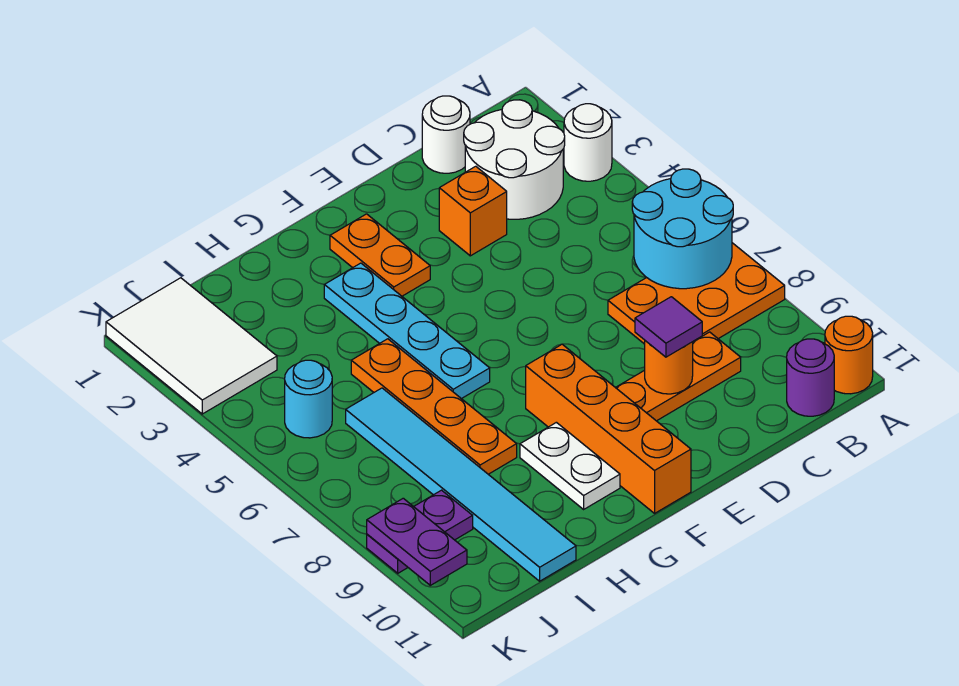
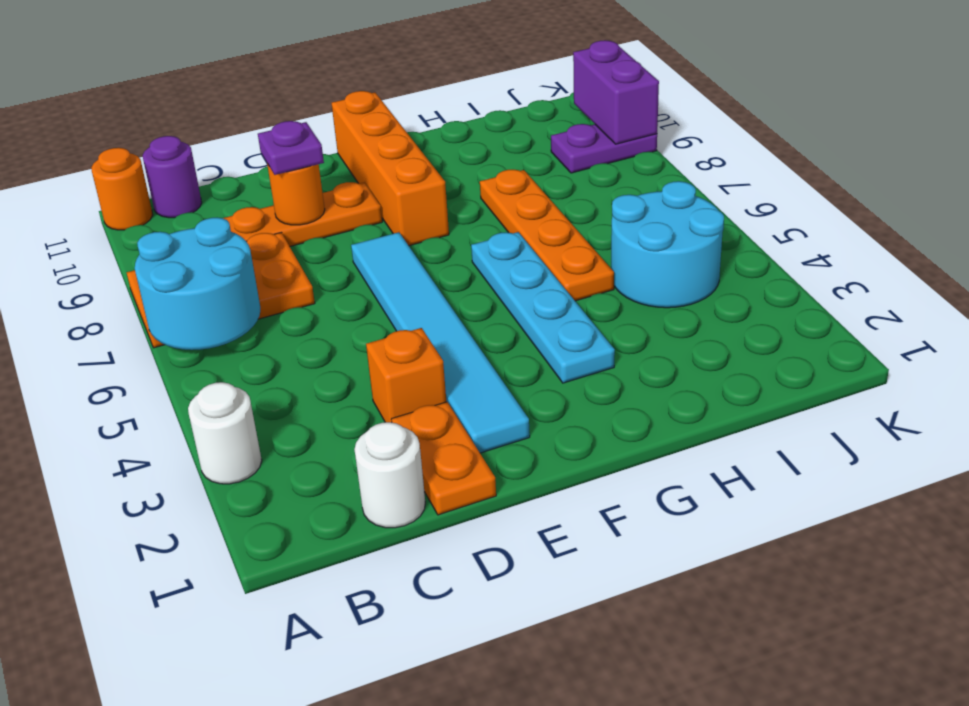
white round brick B2:C3 level 1 -> none
purple tile D9 level 3 -> purple plate D9 level 3
orange plate F2:F3 level 1 -> orange plate D1:D2 level 1
white plate G9:G10 level 1 -> none
cyan tile I6:I11 level 1 -> cyan tile E2:E7 level 1
white tile J1:K3 level 1 -> none
cyan round brick J5 level 1 -> cyan round brick I4:J5 level 1
purple plate K9:K10 level 2 -> purple brick K9:K10 level 2

